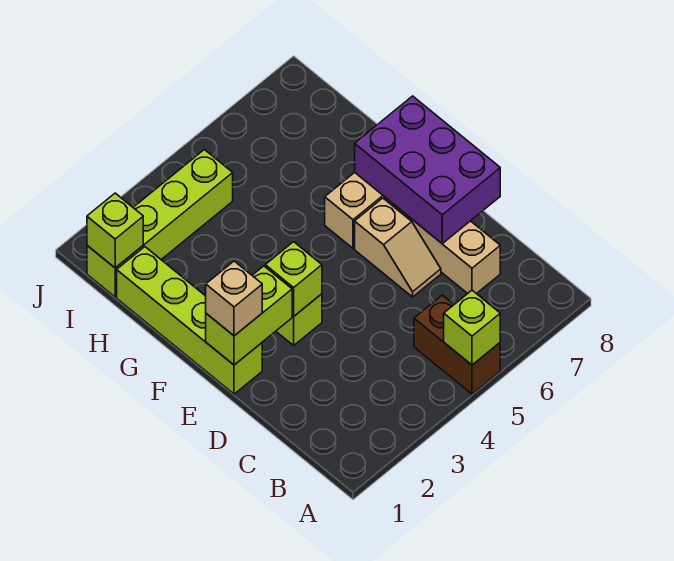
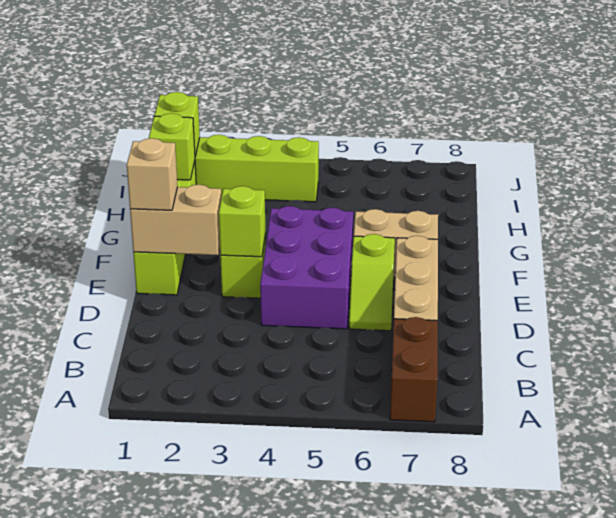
brown brick A5:B5 level 1 -> brown brick A7:B7 level 1
lime brick A5 level 2 -> lime brick H1 level 2
tan slope D6:E6 level 1 top E -> lime slope D6:E6 level 1 top E
purple brick D7:F8 level 2 -> purple brick D4:F5 level 1
lime brick E1:E2 level 2 -> tan brick E1:E2 level 2

